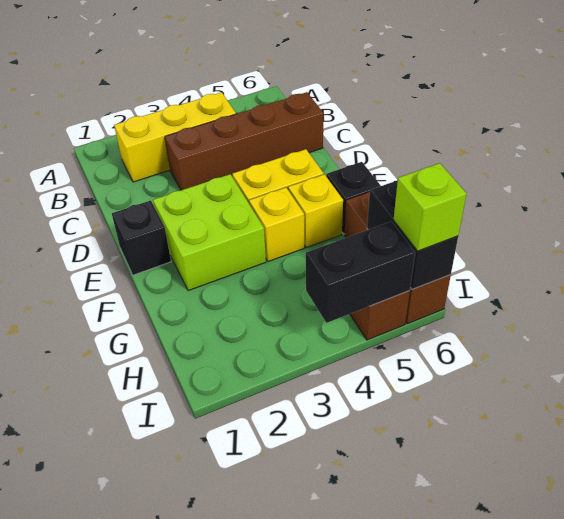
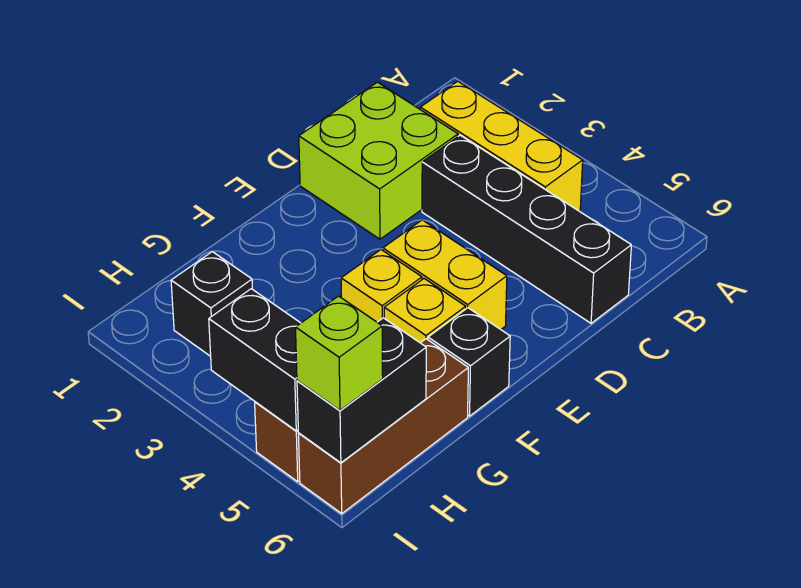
brown brick C3:C6 level 1 -> black brick C3:C6 level 1
black brick E1 level 1 -> black brick H2 level 1
lime brick E2:F3 level 1 -> lime brick C1:D2 level 1

